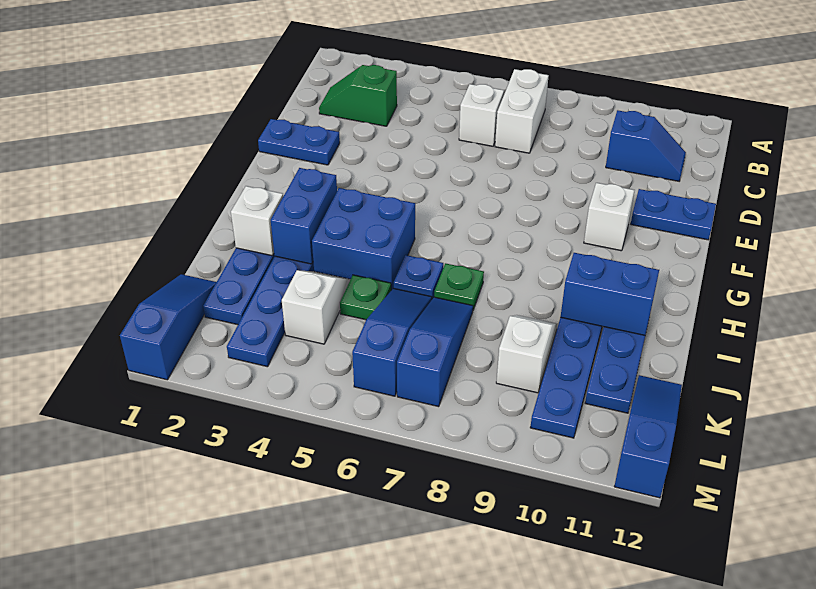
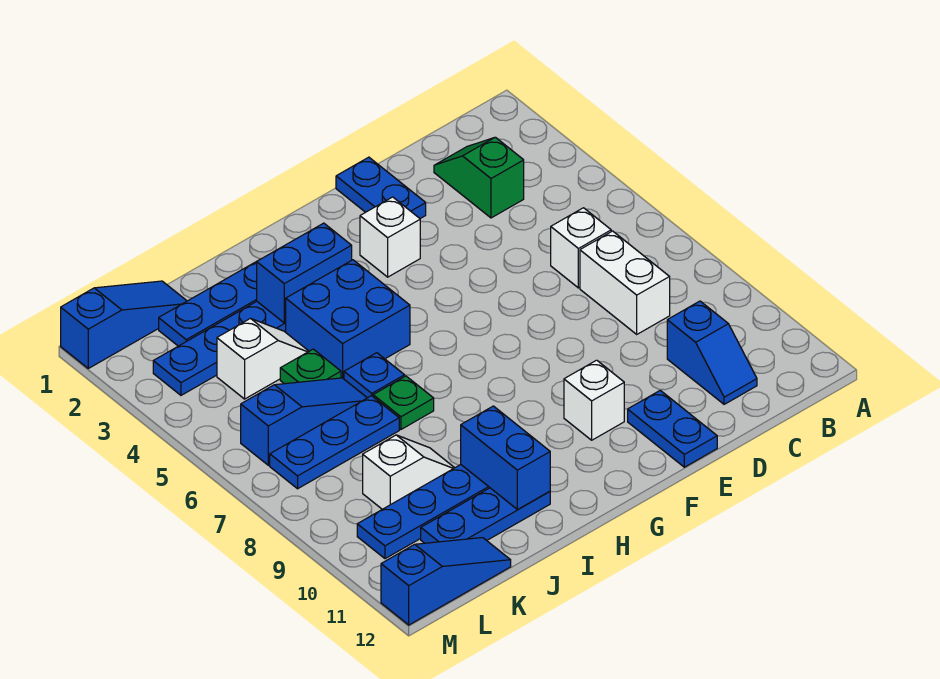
white brick B7:C7 level 1 -> white brick C7:C8 level 1
white brick I2 level 2 -> white brick F3 level 1
blue slope J7:L7 level 1 top L -> blue plate J7:L7 level 1

